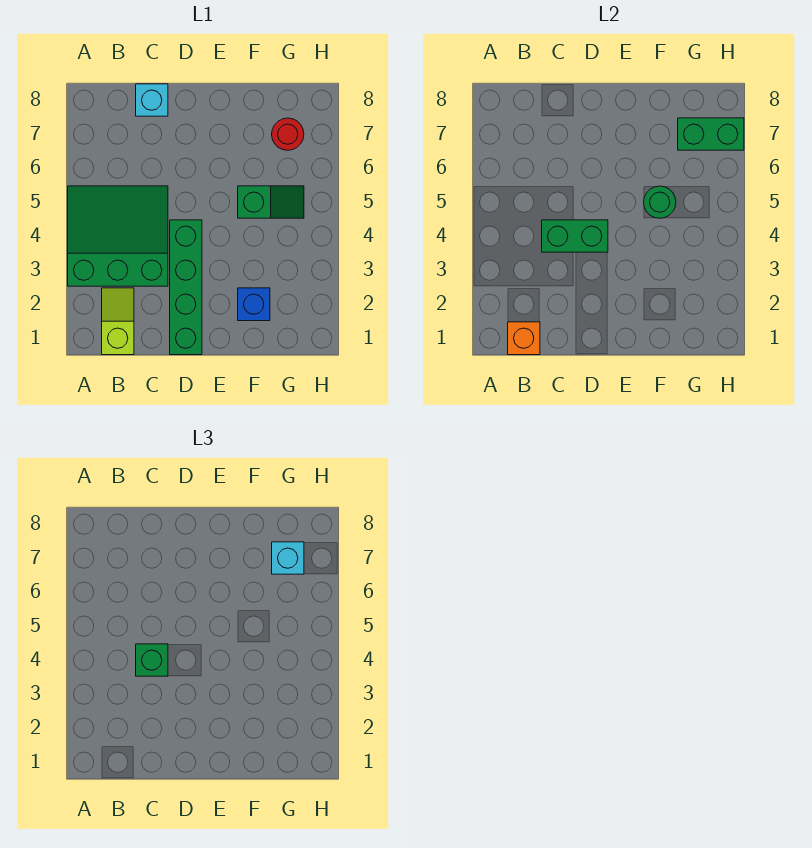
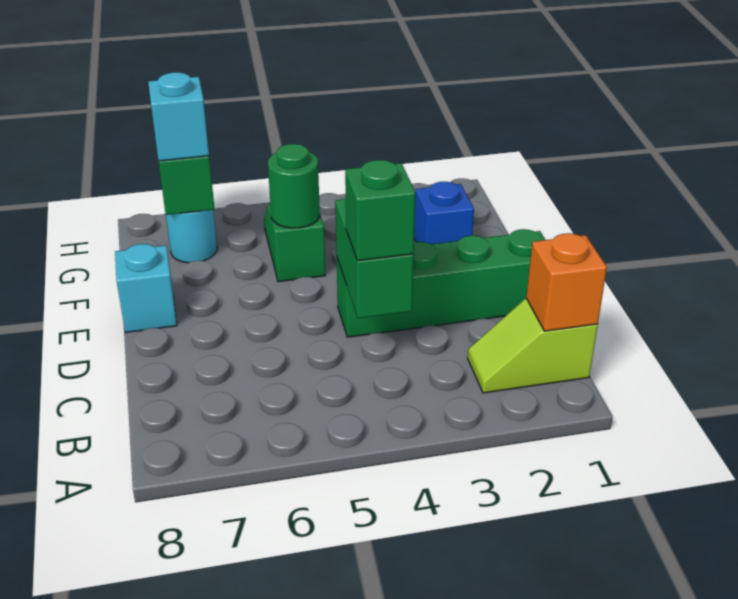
green slope A3:C5 level 1 top 3 -> none
cyan brick C8 level 1 -> cyan brick E8 level 1
red round brick G7 level 1 -> cyan round brick G7 level 1

